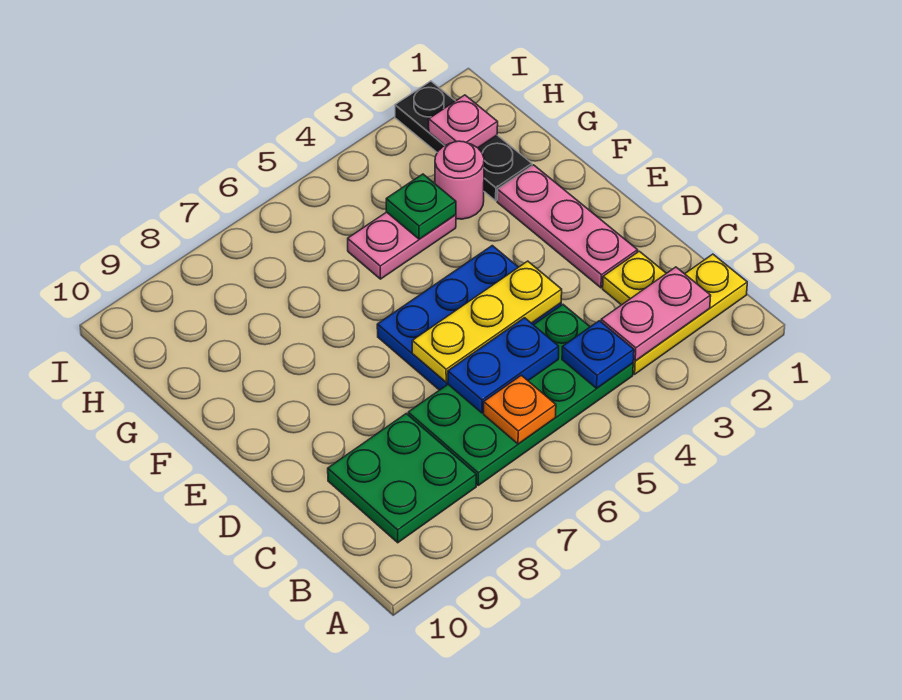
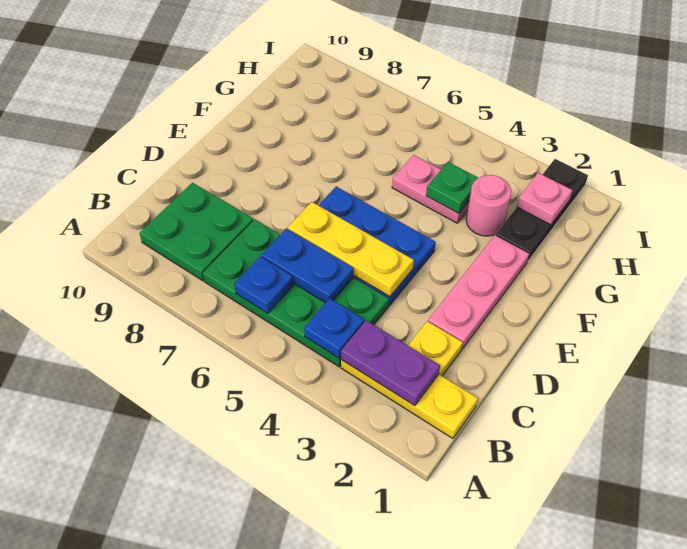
pink plate B2:B3 level 2 -> purple plate B2:B3 level 2
orange plate B6 level 2 -> blue plate B6 level 2

